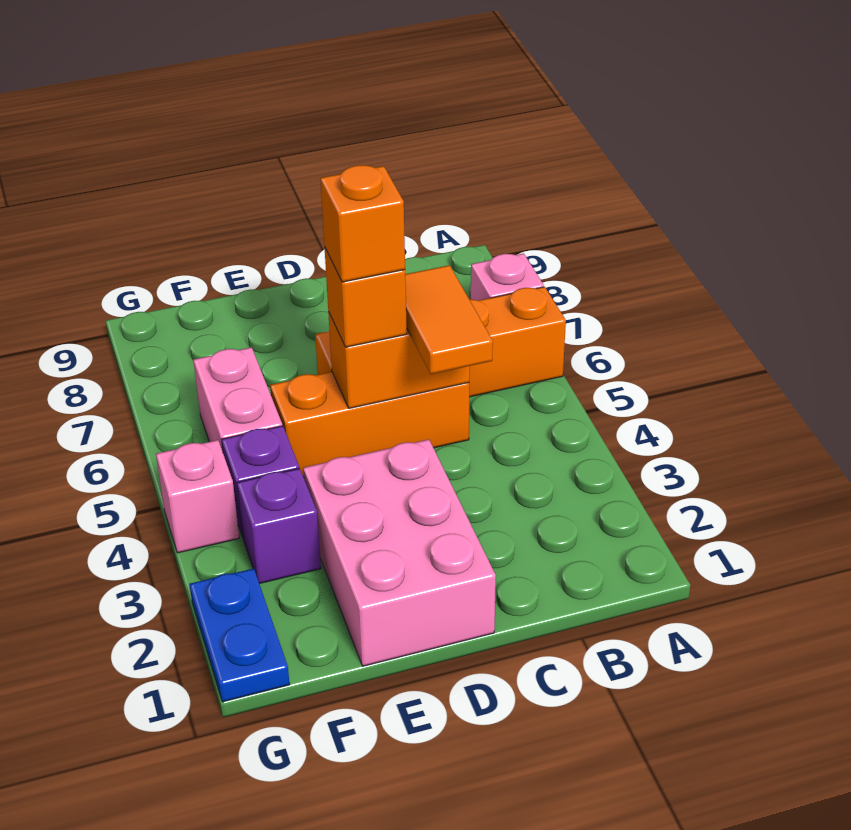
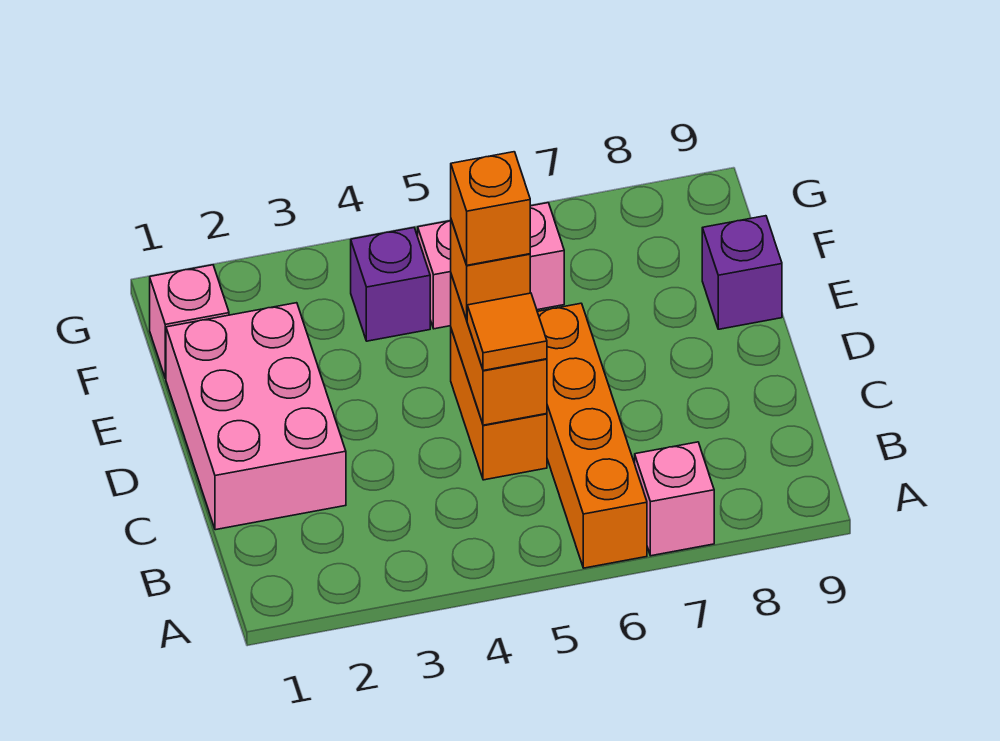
orange tile C4:C5 level 3 -> orange tile C5 level 3
orange brick C5:E5 level 1 -> orange brick C5:D5 level 1
pink brick D1:E3 level 1 -> pink brick C1:E2 level 1
purple brick F3 level 1 -> purple brick E9 level 1
blue plate G1:G2 level 1 -> none
pink brick G4 level 1 -> pink brick F1 level 1

